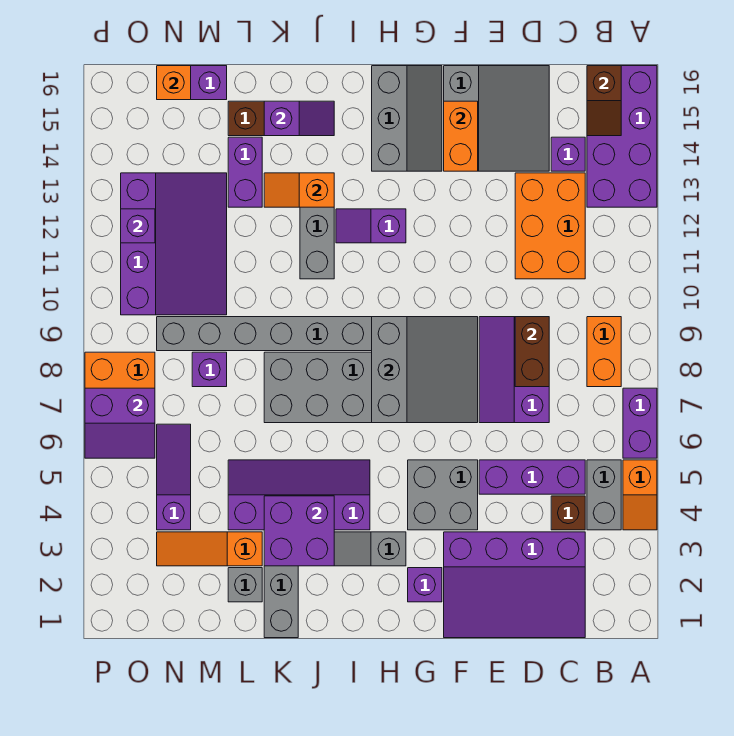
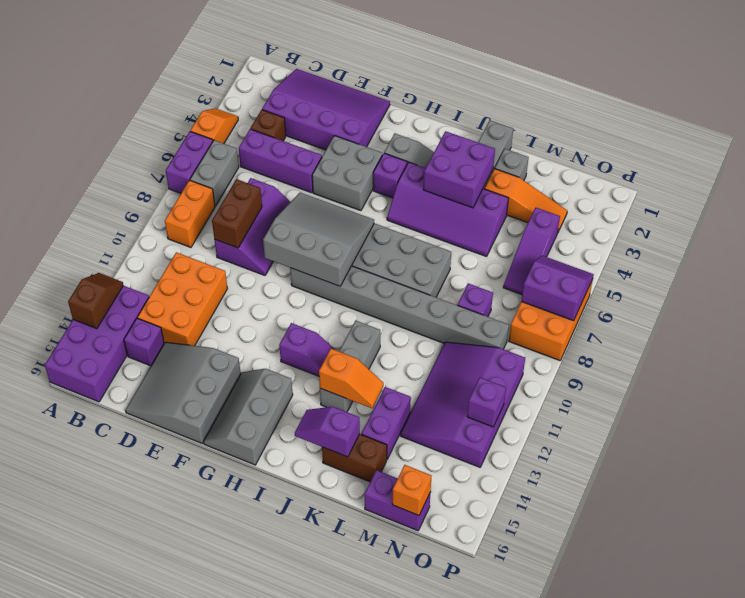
grey brick B4:B5 level 1 -> grey brick B6:B7 level 1
brown slope B15:B16 level 2 top 16 -> brown slope A13:A14 level 2 top 14
grey slope F7:H9 level 2 top H -> grey slope F7:H9 level 2 top 9
orange brick F14:F15 level 2 -> none
purple brick G2 level 1 -> purple brick H4 level 1

